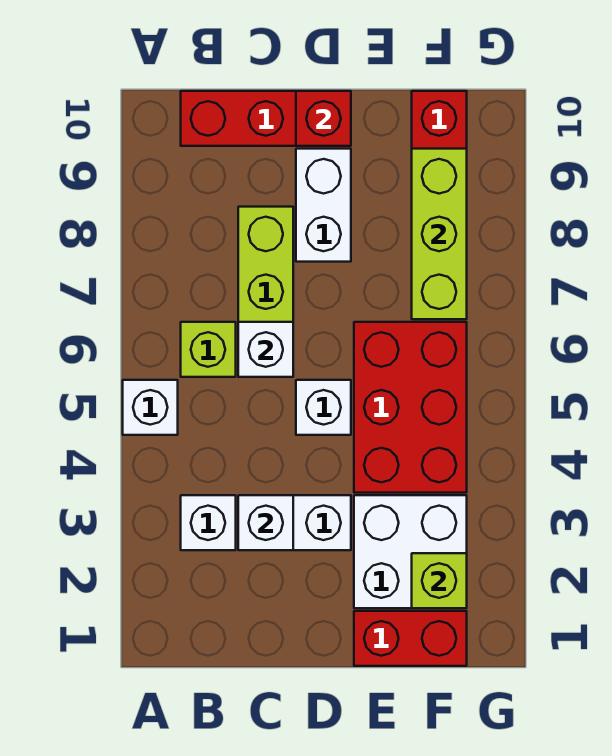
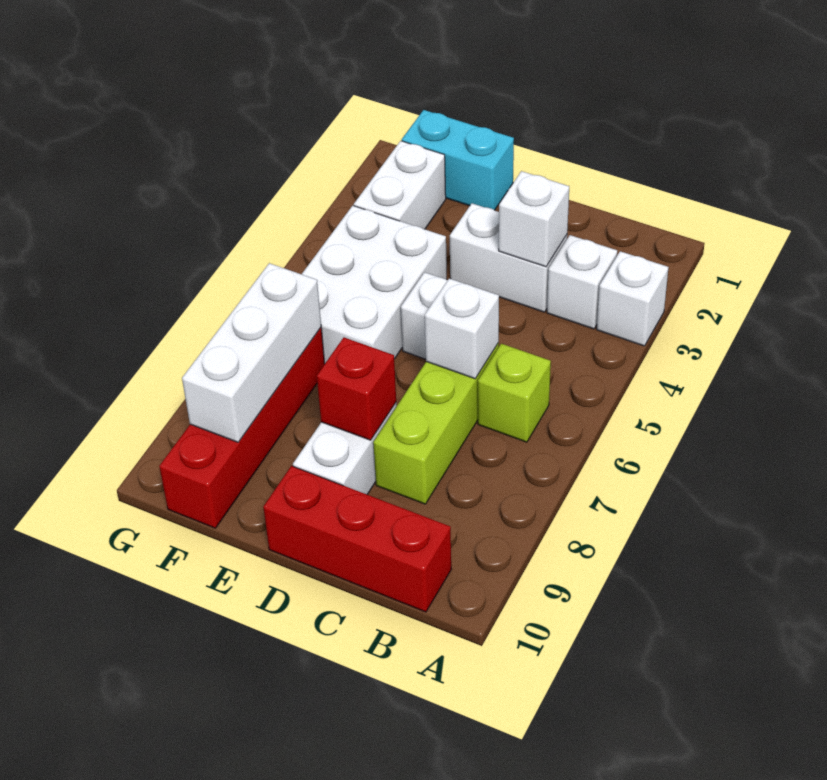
white brick A5 level 1 -> white brick A3 level 1
red brick D10 level 2 -> red brick D8 level 2
red brick E1:F1 level 1 -> cyan brick E1:F1 level 1
white brick E2:F3 level 1 -> white brick F2:F3 level 1
red brick E4:F6 level 1 -> white brick E4:F6 level 1
lime brick F2 level 2 -> none
lime brick F7:F9 level 2 -> white brick F7:F9 level 2

